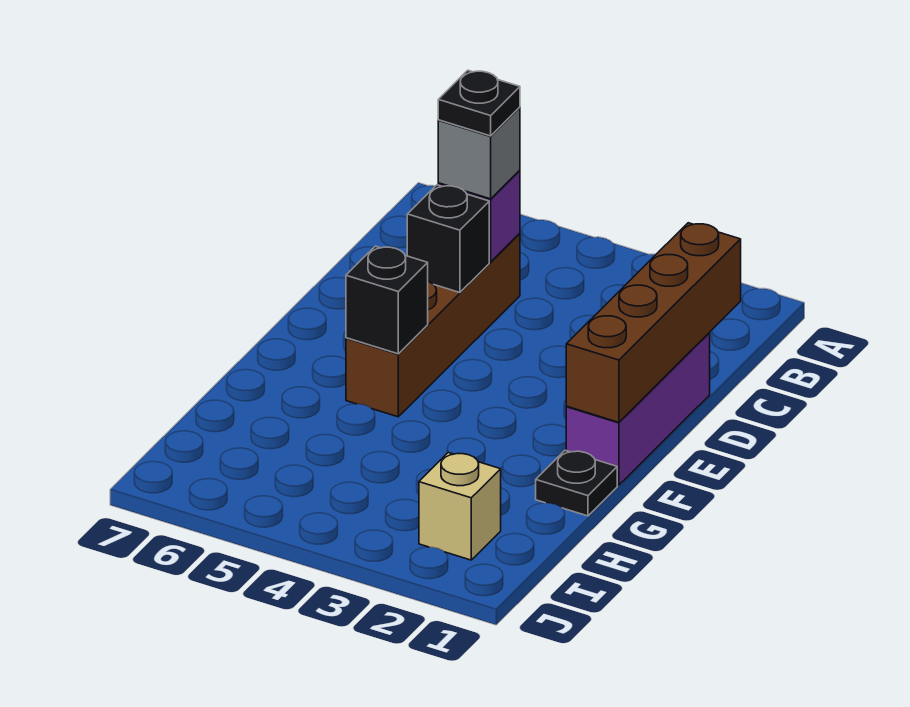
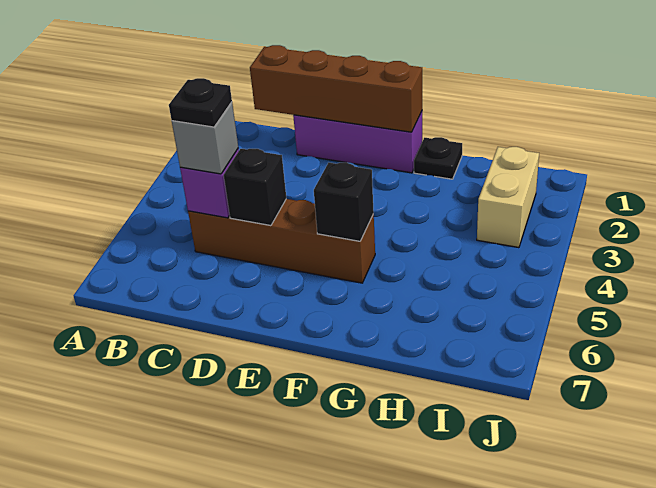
tan brick I2 level 1 -> tan brick I2:I3 level 1

